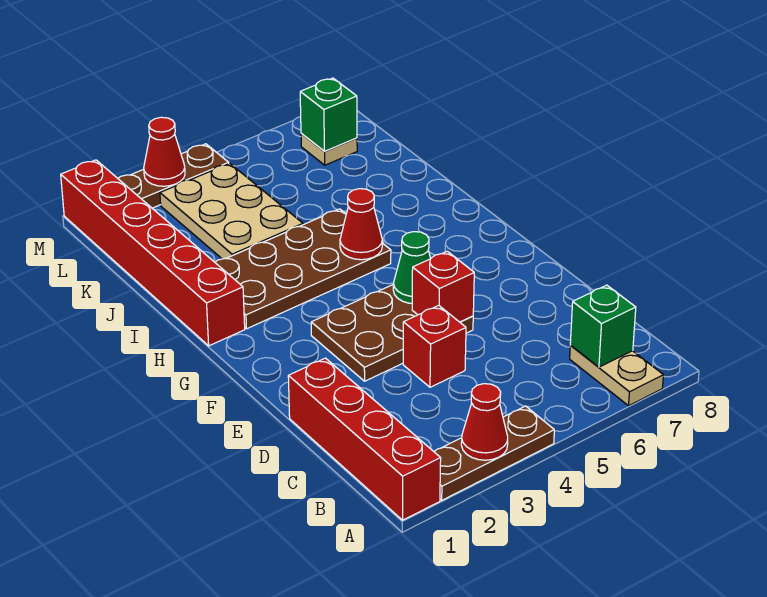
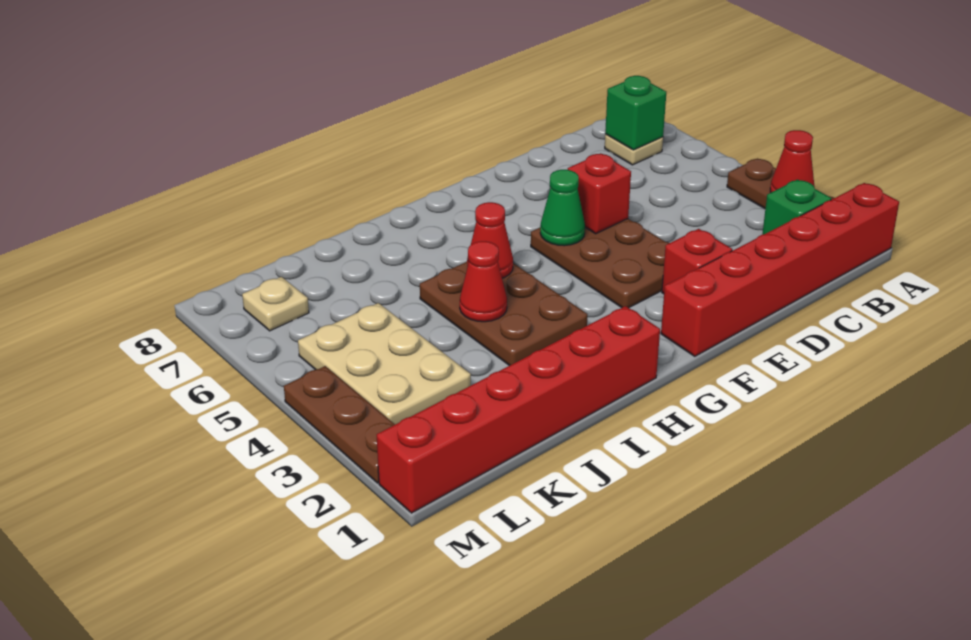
red brick A1:D1 level 1 -> red brick A1:F1 level 1
tan plate A7:B7 level 1 -> tan plate B7 level 1
red brick D4 level 1 -> red brick E2 level 1
brown plate H2:I5 level 1 -> brown plate H3:I5 level 1
tan plate J3:L4 level 1 -> tan plate K3:L5 level 1
green brick L7 level 2 -> green brick B2 level 1
red cone M3 level 2 -> red cone I4 level 2

